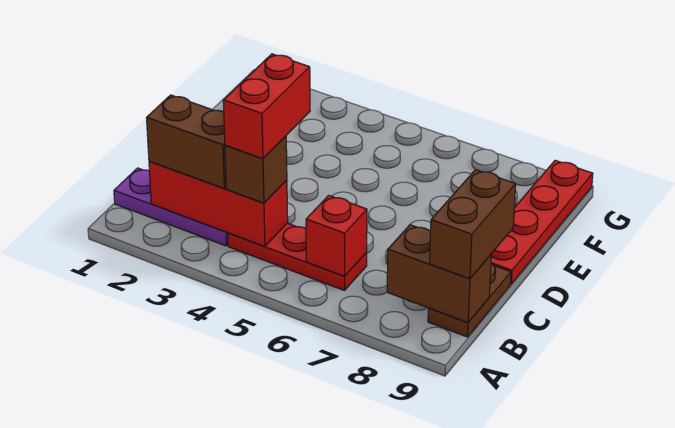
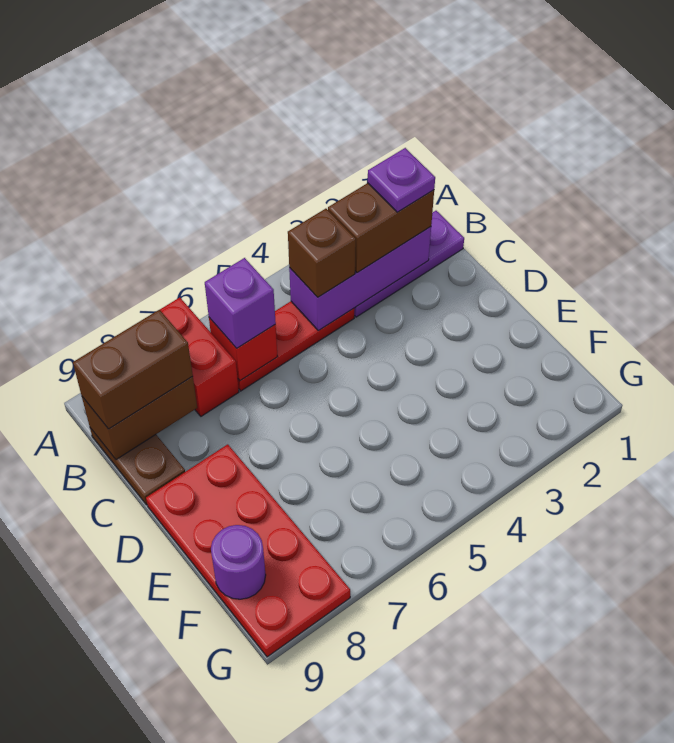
red brick B2:B4 level 2 -> purple brick B2:B4 level 2
none -> purple plate B2 level 4
red brick B4:C4 level 4 -> red brick A7:B7 level 1
none -> purple brick B6 level 3
brown brick B9:C9 level 3 -> brown brick B8:B9 level 3
red plate D9:G9 level 1 -> red plate D8:G9 level 1
none -> purple round brick F9 level 2

